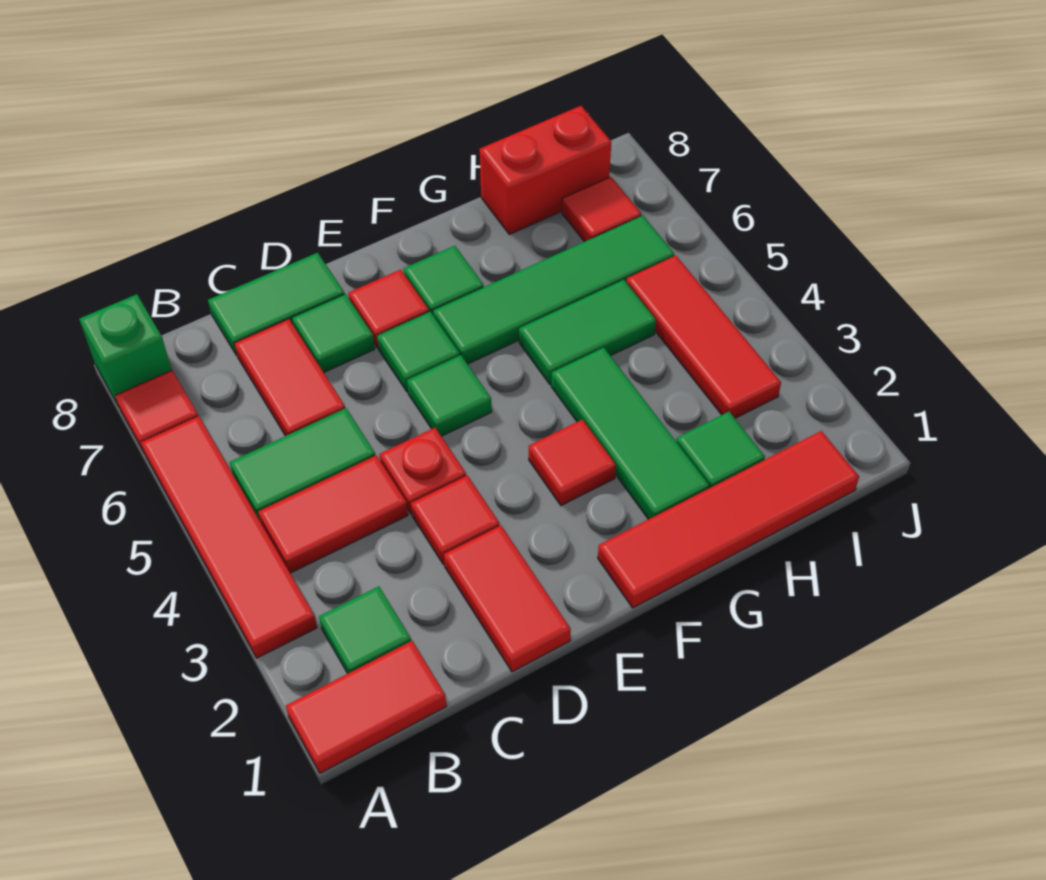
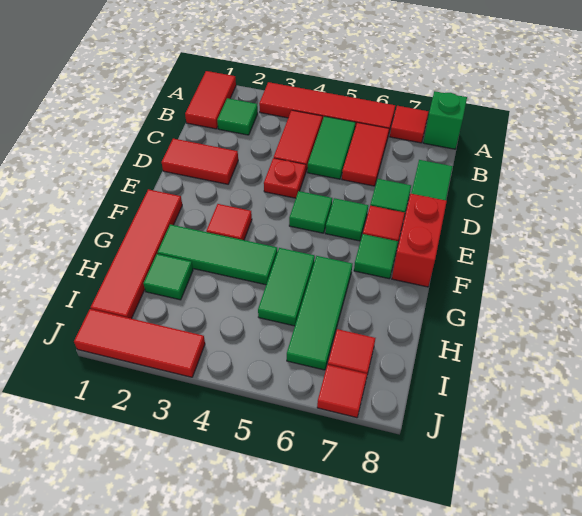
red tile C6:C7 level 1 -> red tile B6:C6 level 1
red tile D3 level 1 -> red tile J7 level 1
green tile F6:I6 level 1 -> green tile G6:I6 level 1
red brick H8:I8 level 1 -> red brick E8:F8 level 1
red tile I3:I5 level 1 -> red tile J1:J3 level 1

